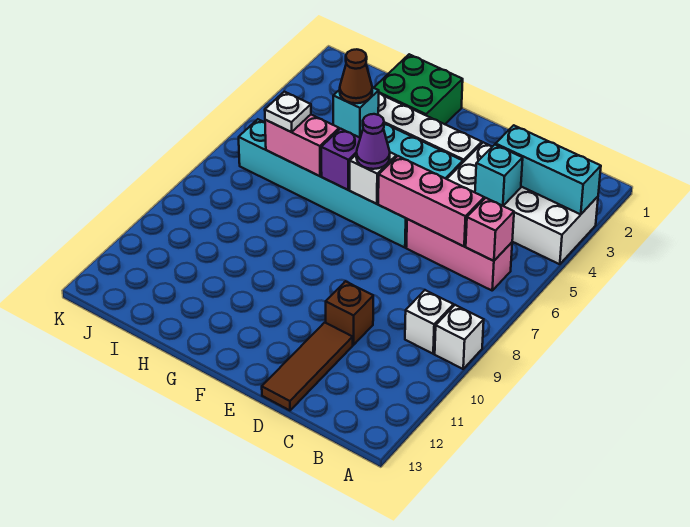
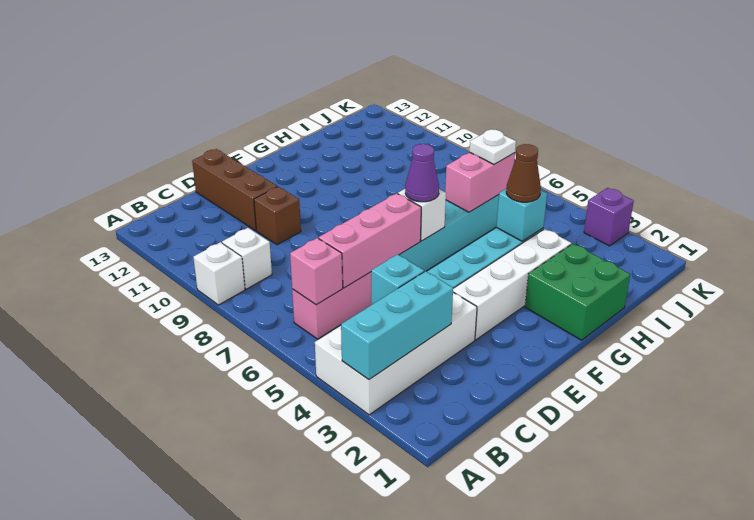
brown tile D11:D13 level 1 -> brown brick D11:D13 level 1
purple brick G6 level 2 -> purple brick K3 level 1

